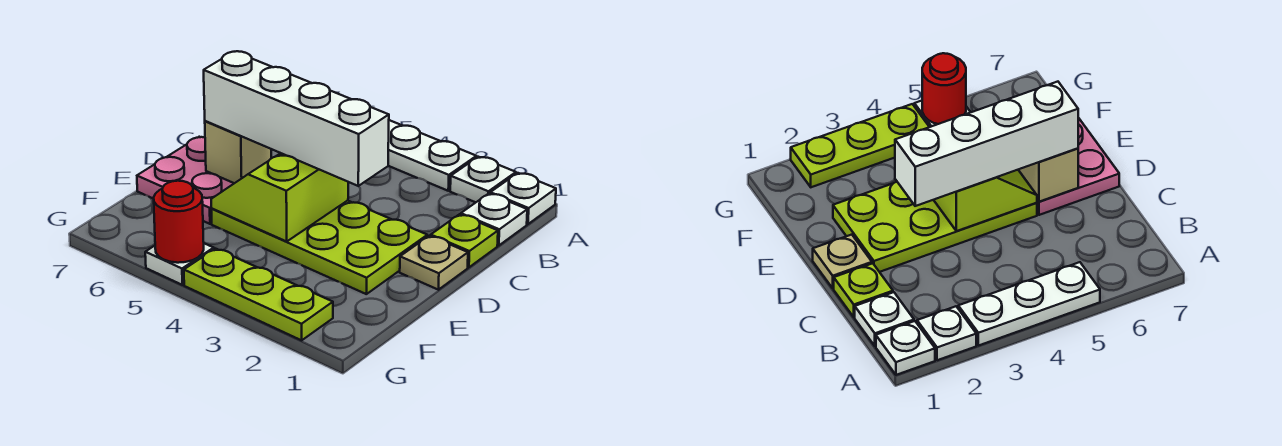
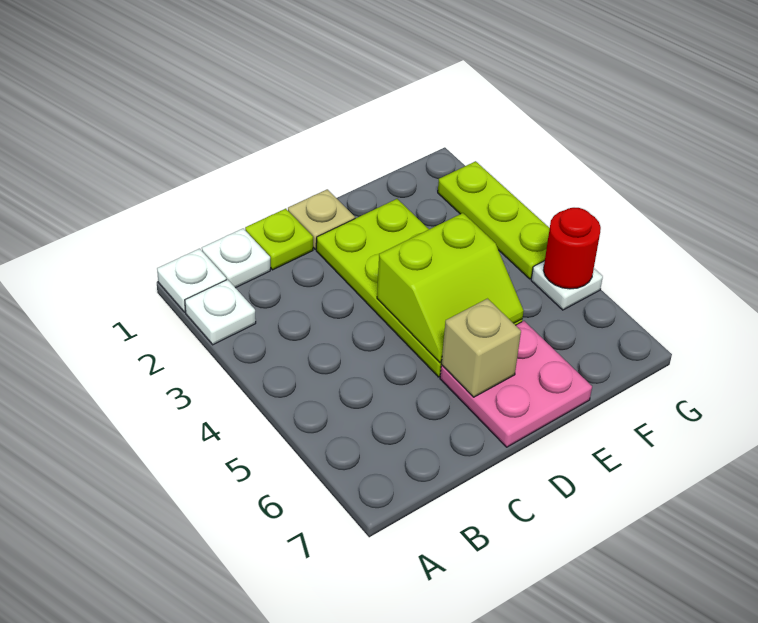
white plate A3:A5 level 1 -> none
white brick D3:D6 level 3 -> none

